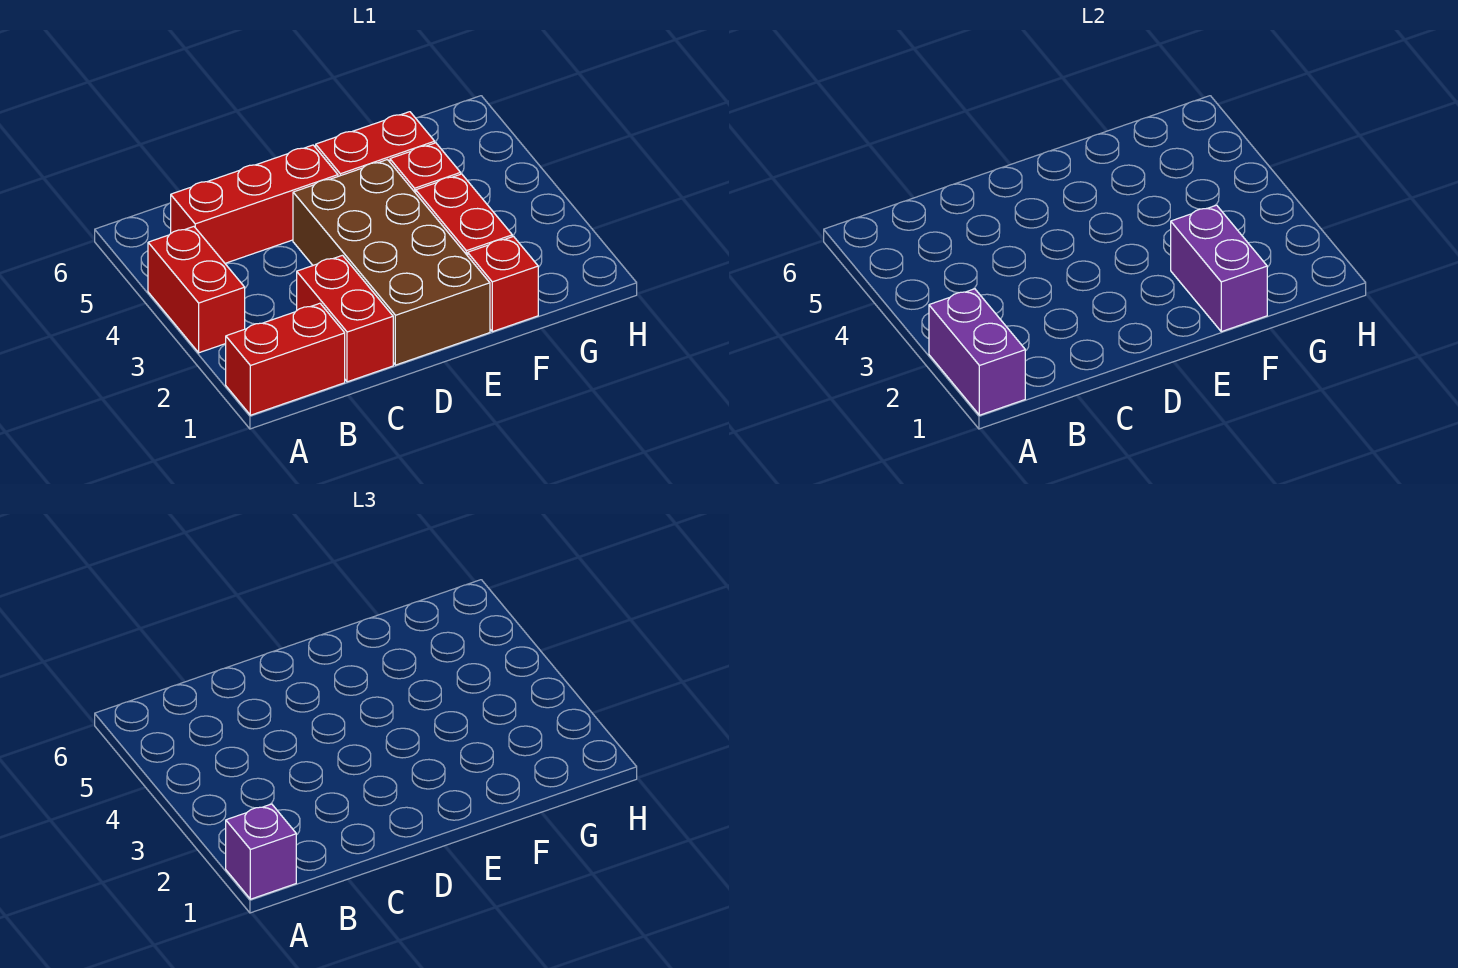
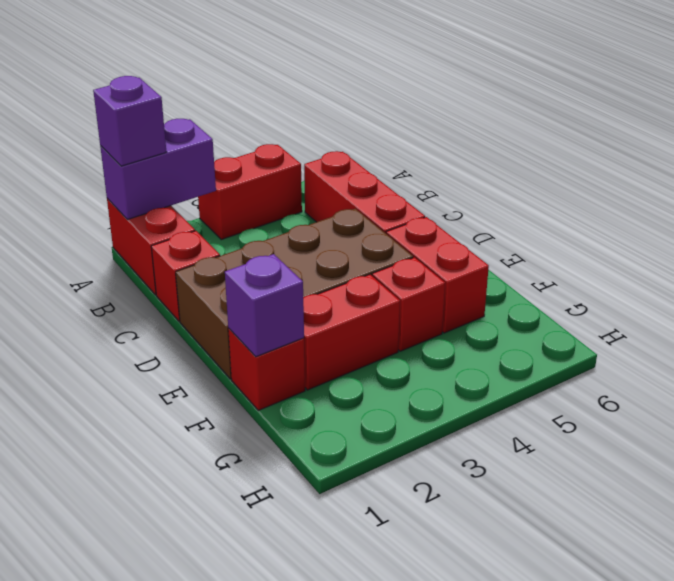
red brick C1:C2 level 1 -> red brick C1 level 1
purple brick F1:F2 level 2 -> purple brick F1 level 2

